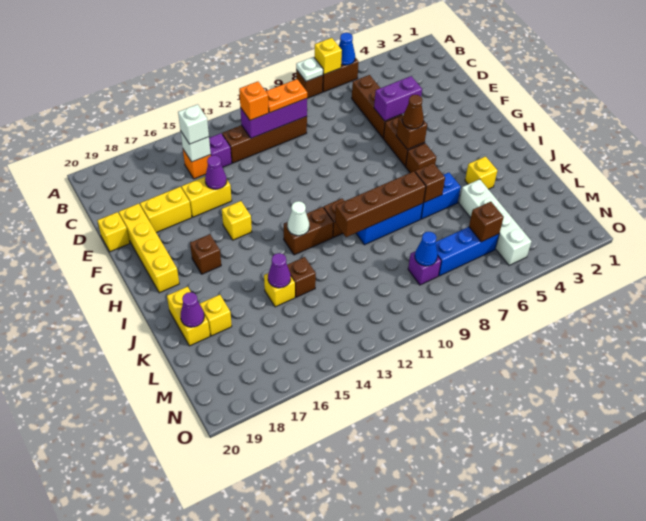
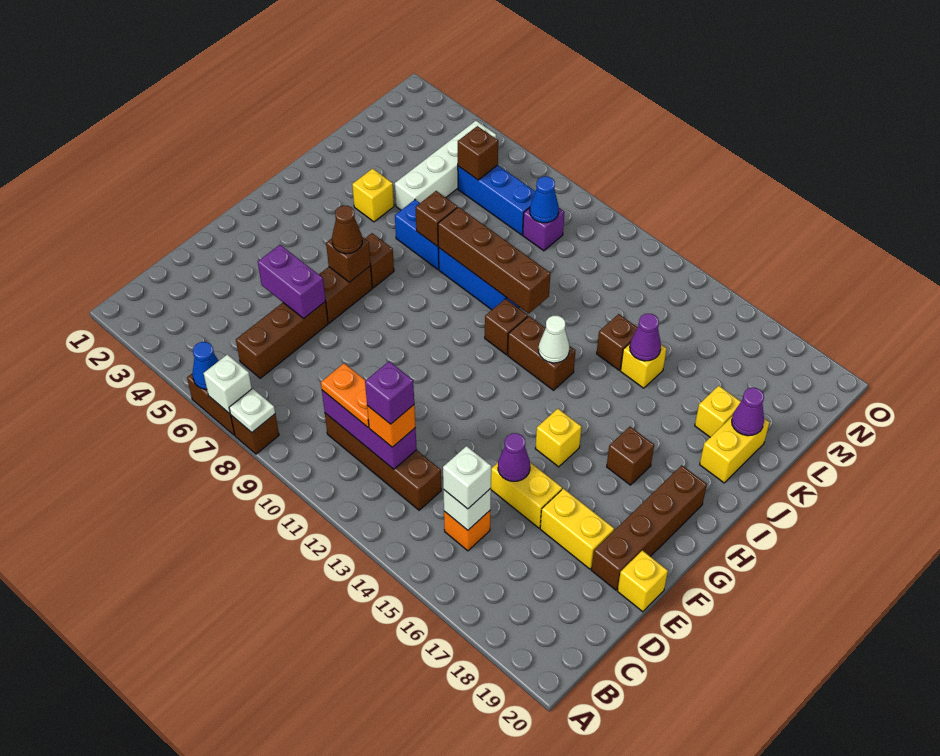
yellow brick A7 level 2 -> white brick A7 level 2
purple brick C14 level 1 -> purple brick C12 level 4
yellow brick E19:H19 level 1 -> brown brick E19:H19 level 1

